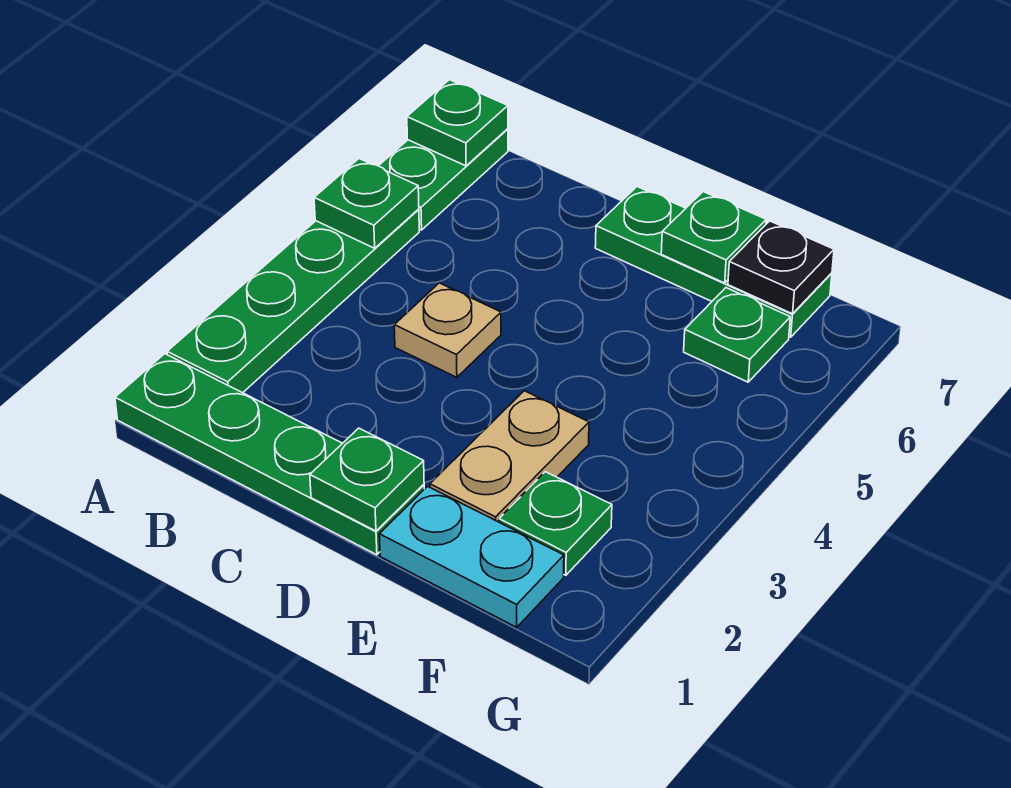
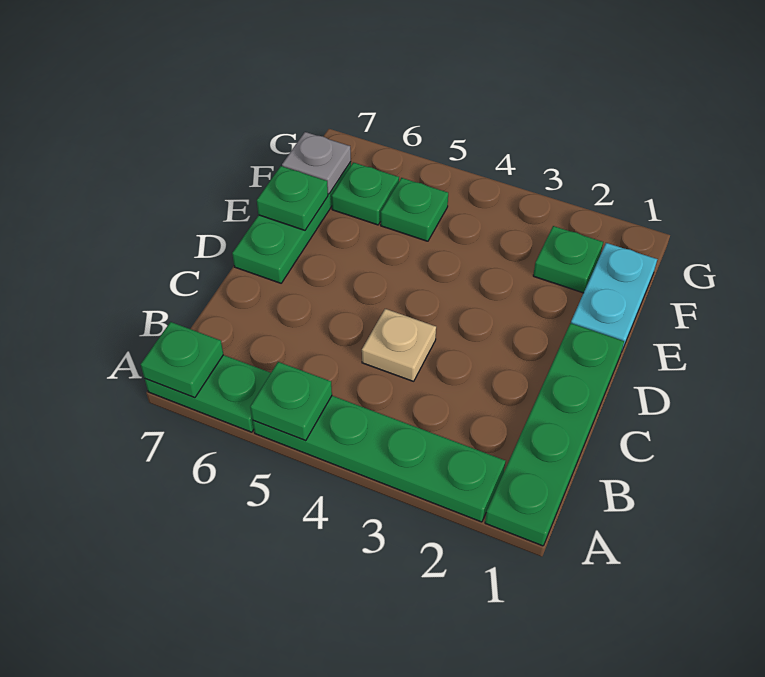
green plate D1 level 2 -> green plate F5 level 1
tan plate E2:E3 level 1 -> none
black plate F7 level 2 -> grey plate F7 level 2

